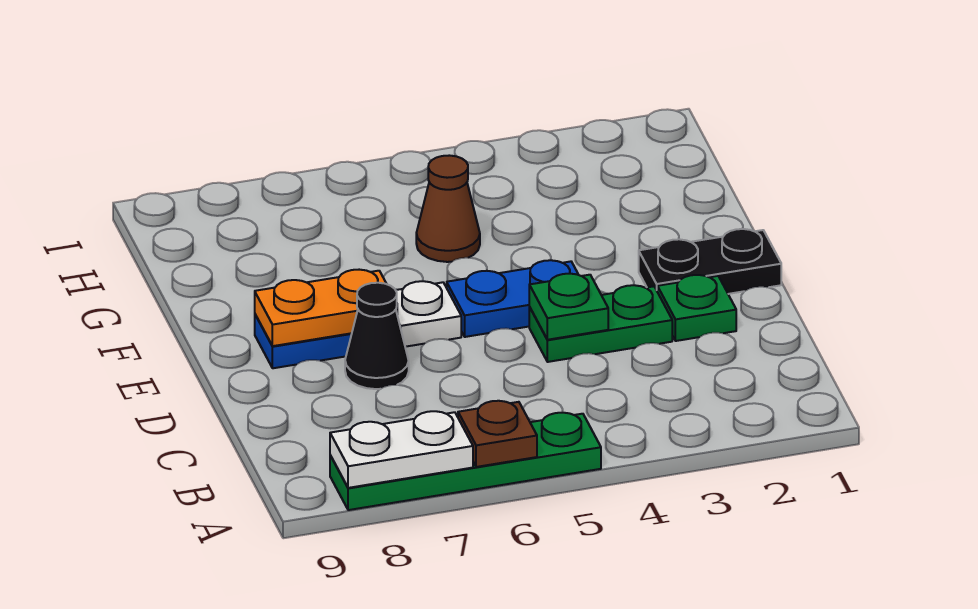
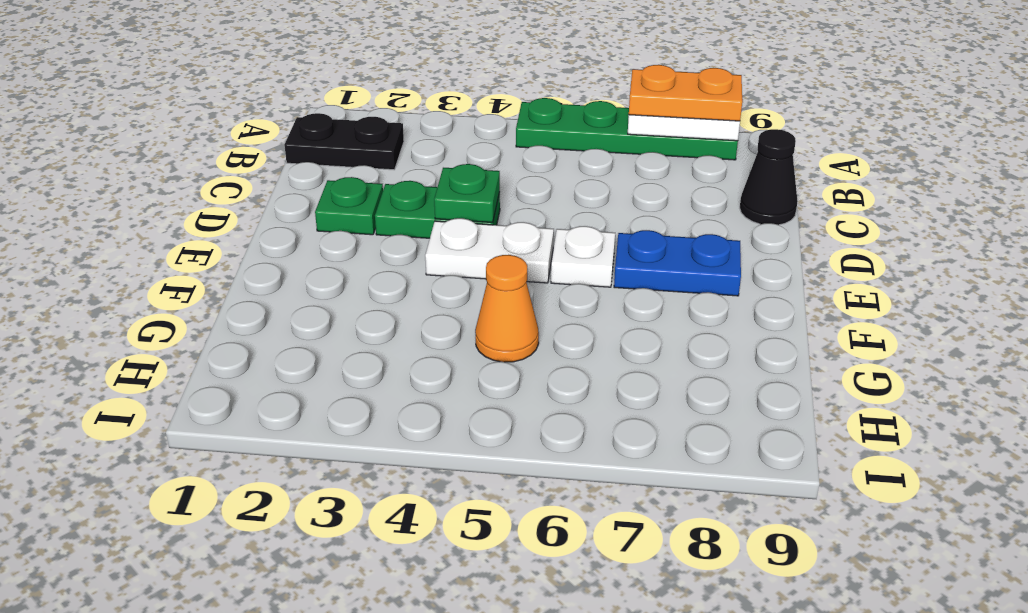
brown plate A6 level 2 -> none
black cone D7 level 1 -> black cone C9 level 1
black plate E1:E2 level 1 -> black plate B1:B2 level 1
blue plate E4:E5 level 1 -> white plate E4:E5 level 1
orange plate E7:E8 level 2 -> orange plate A7:A8 level 3
brown cone G5 level 1 -> orange cone G5 level 1

